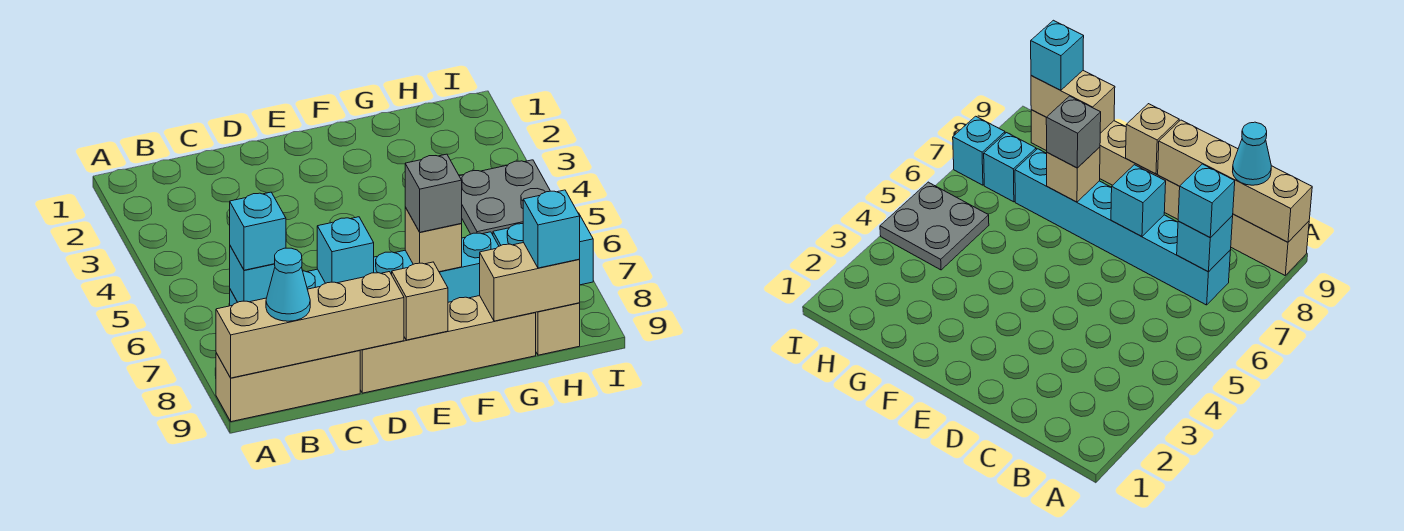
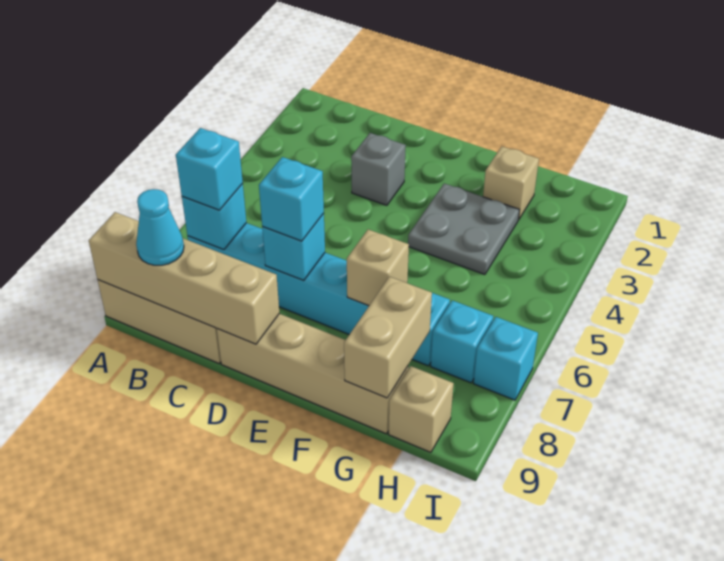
tan brick E9 level 2 -> tan brick G2 level 1
grey brick F7 level 3 -> grey brick D3 level 1
tan brick G9:H9 level 2 -> tan brick G8:G9 level 2
grey plate H4:I5 level 1 -> grey plate F3:G4 level 1
cyan brick H9 level 3 -> cyan brick D7 level 3

